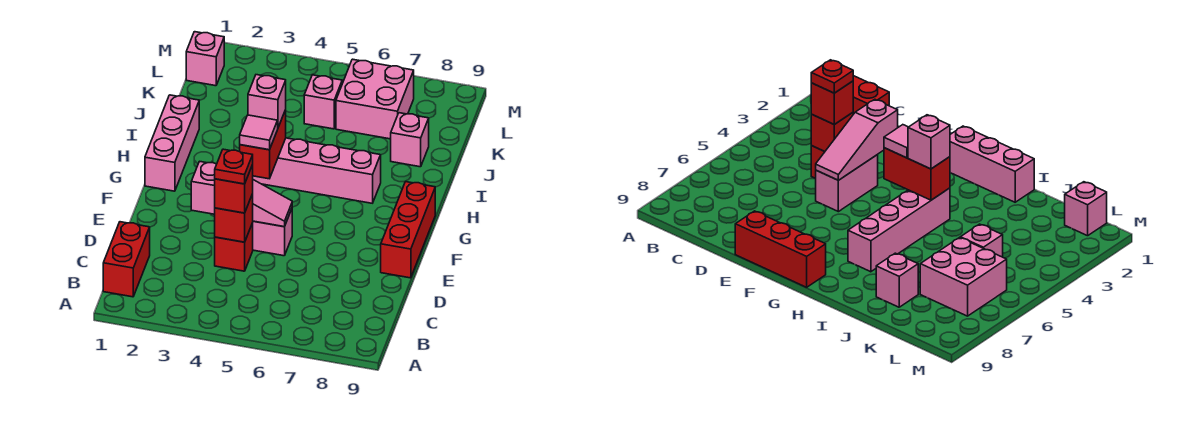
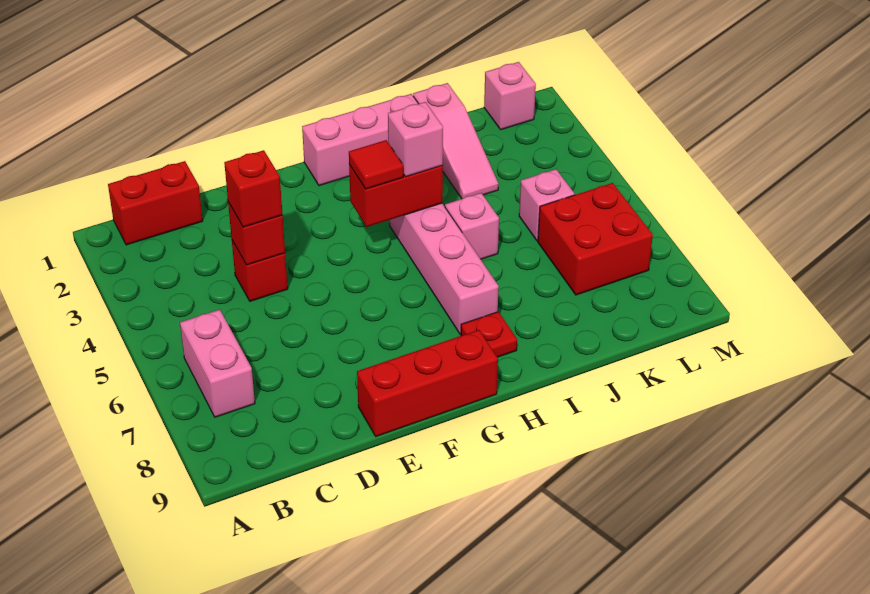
red plate D4 level 4 -> red plate H8 level 1
pink slope E3:E5 level 2 top 3 -> pink slope J1:J3 level 1 top 1
pink brick E4:E5 level 1 -> pink brick B6:B7 level 1
pink tile G4 level 3 -> red tile G4 level 3
pink brick J8 level 1 -> pink brick I5 level 1
pink brick K6:L7 level 1 -> red brick K6:L7 level 1

